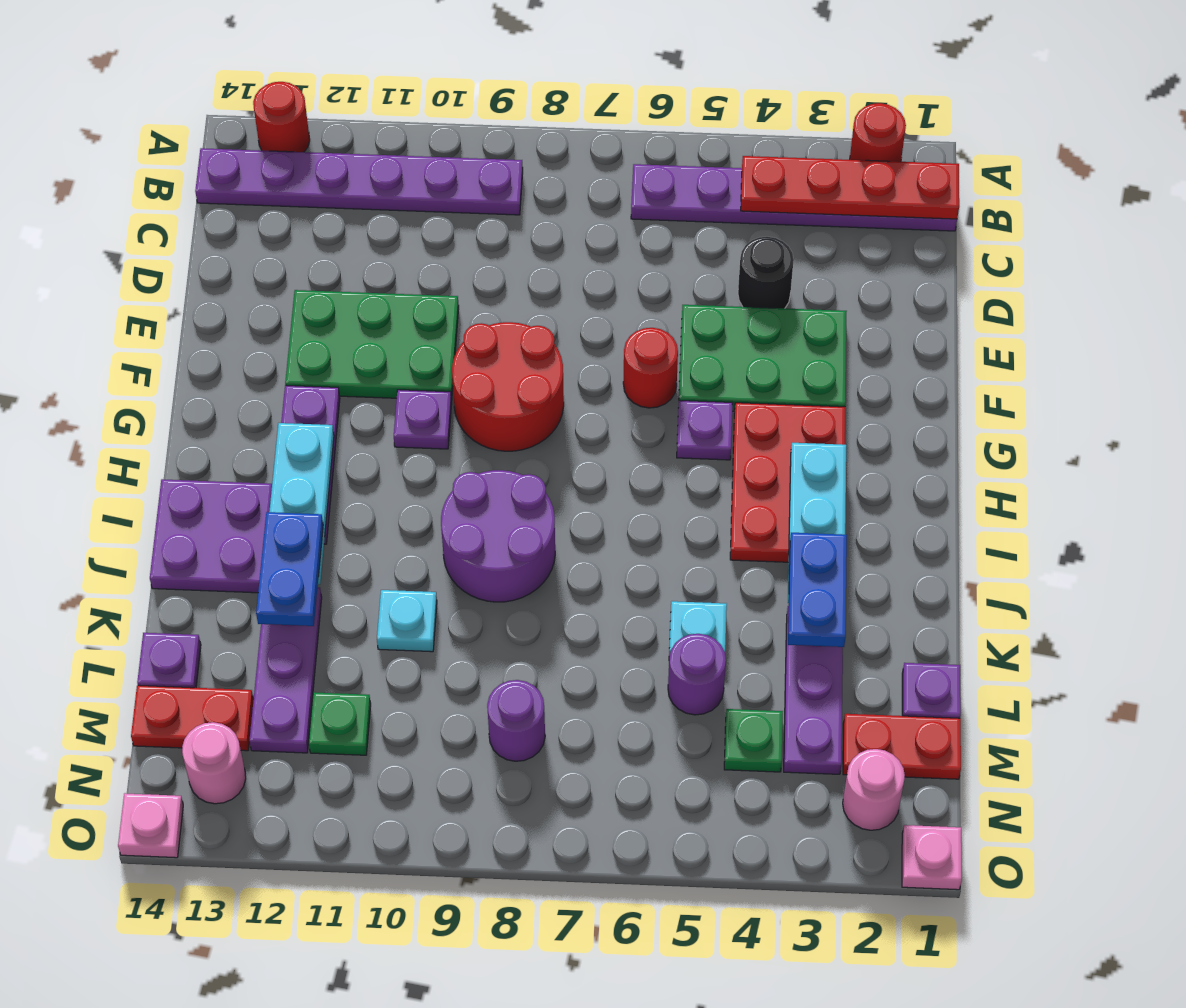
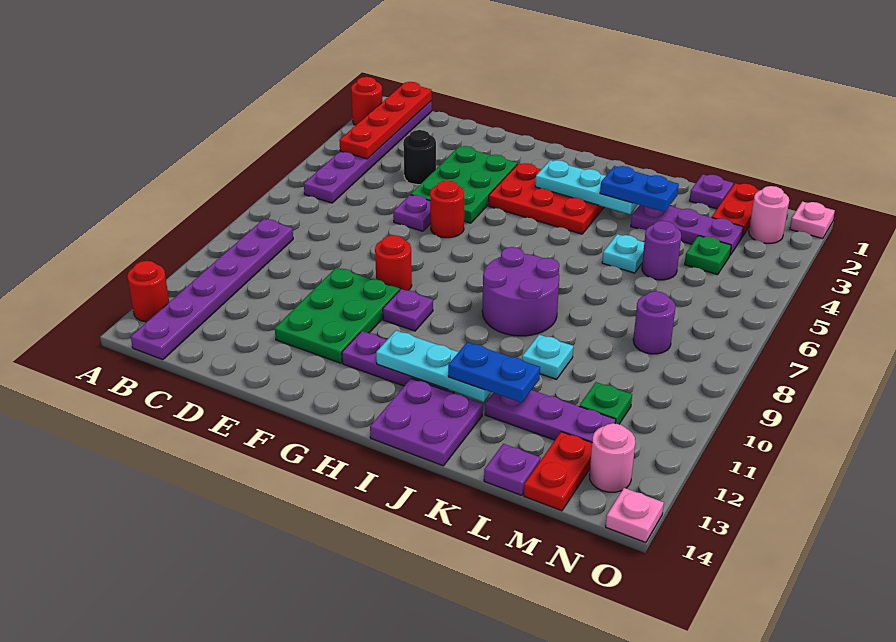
red round brick F8:G9 level 1 -> red round brick F9 level 1
purple plate G5 level 1 -> purple plate E6 level 1

